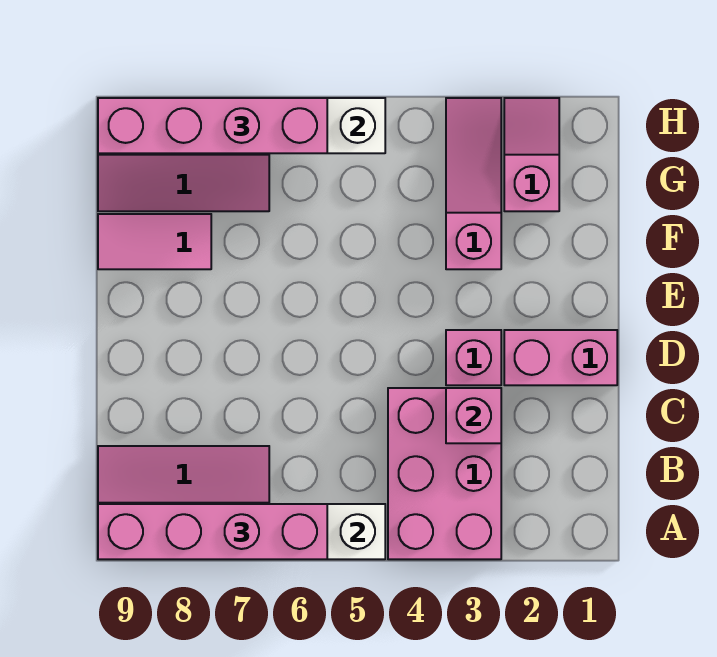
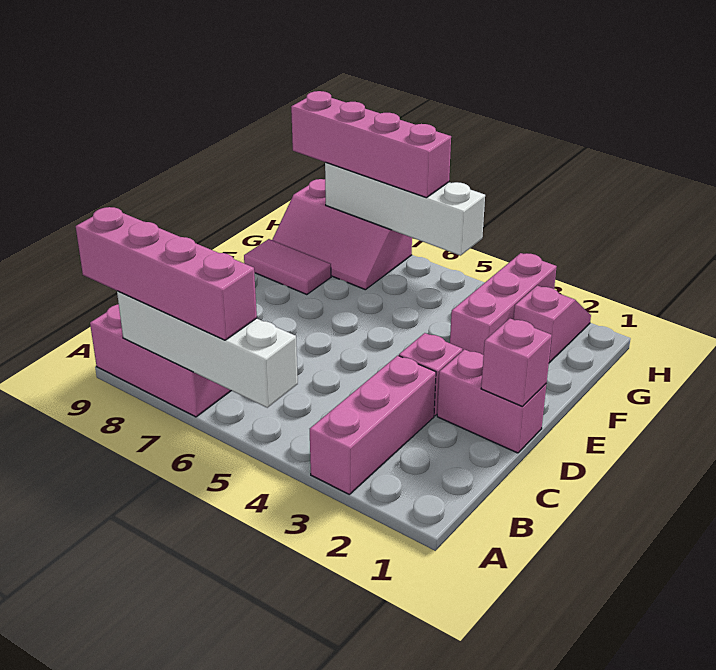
pink brick A3:C4 level 1 -> pink brick A3:C3 level 1
pink brick C3 level 2 -> pink brick D1 level 2
pink slope F3:H3 level 1 top F -> pink brick F3:H3 level 1

